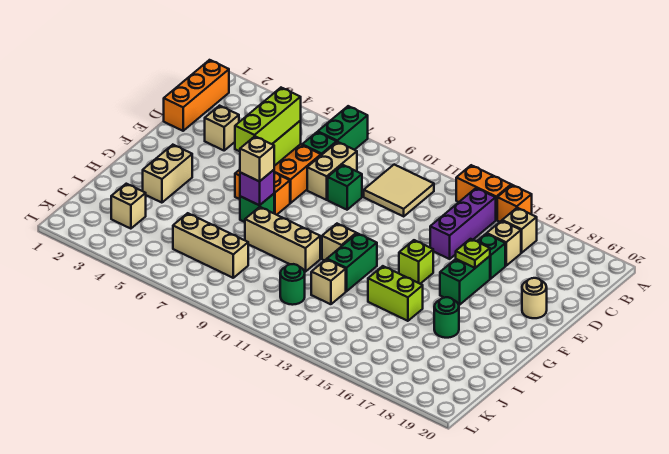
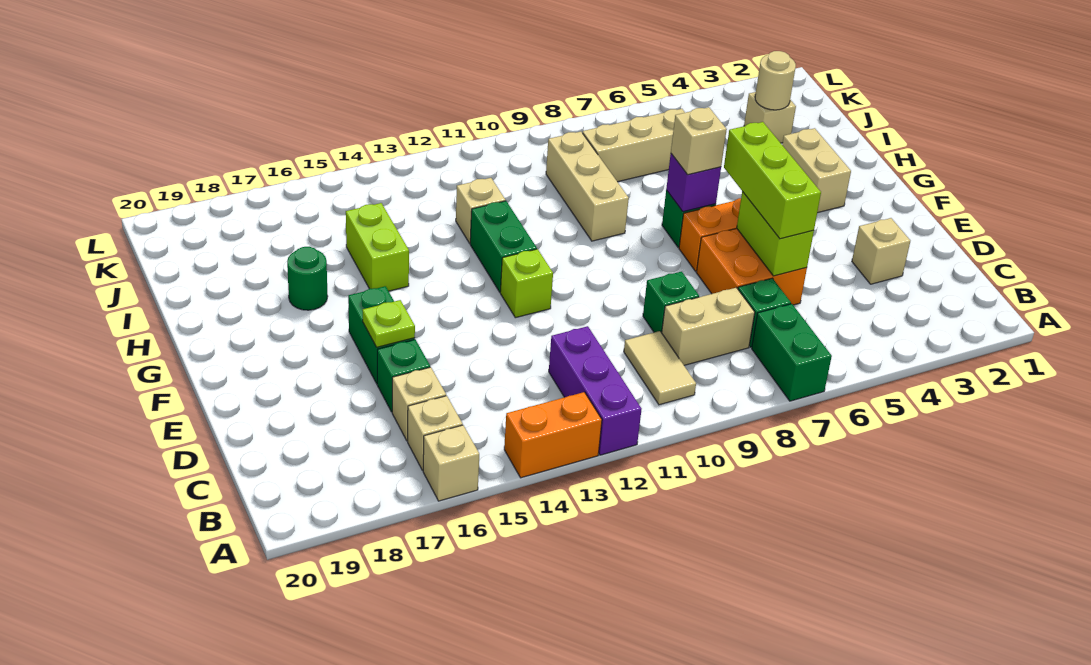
orange brick A15 level 1 -> none
orange brick B1:D1 level 1 -> none
tan tile B10:C11 level 1 -> tan tile B10:C10 level 1
purple brick B14:D14 level 1 -> purple brick A12:C12 level 1
tan brick C8:D8 level 1 -> tan brick C8:C9 level 1
tan round brick E19 level 1 -> tan round brick J3 level 2
lime brick F14 level 1 -> lime brick F12 level 1
tan brick G11 level 1 -> tan brick A16 level 1
tan brick H8:H10 level 1 -> tan brick H9:J9 level 1
lime brick H14:H15 level 1 -> lime brick H15:I15 level 1
green round brick J11 level 1 -> none

